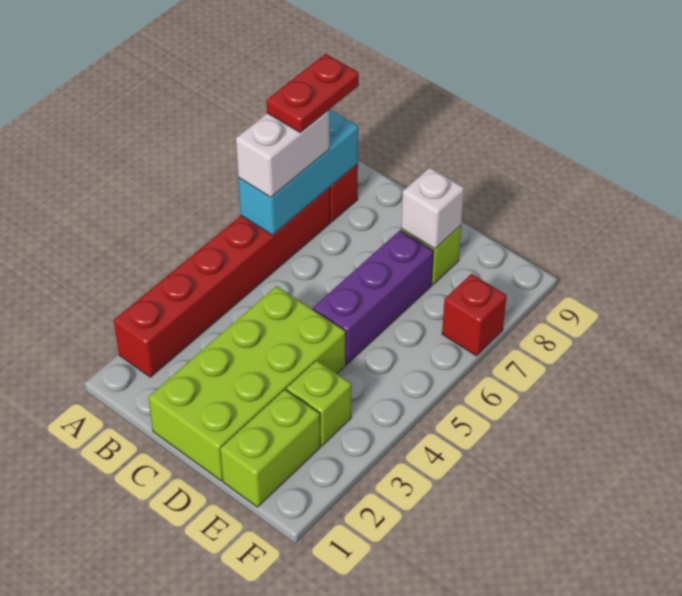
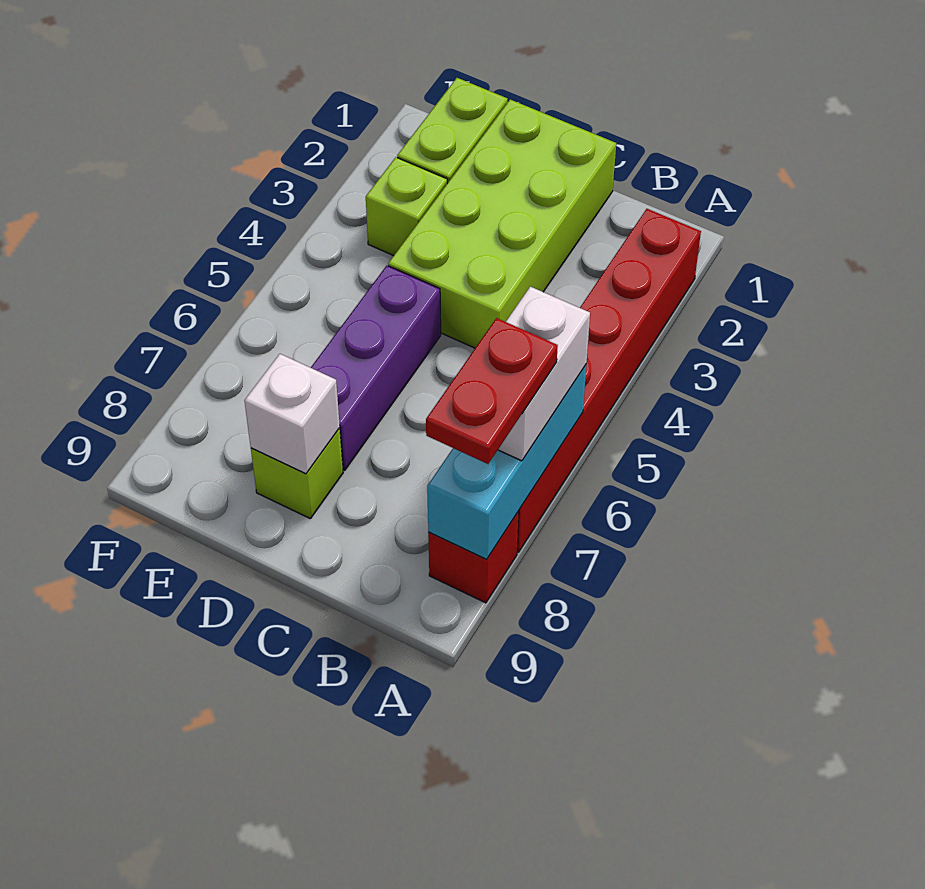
red brick F7 level 1 -> none

